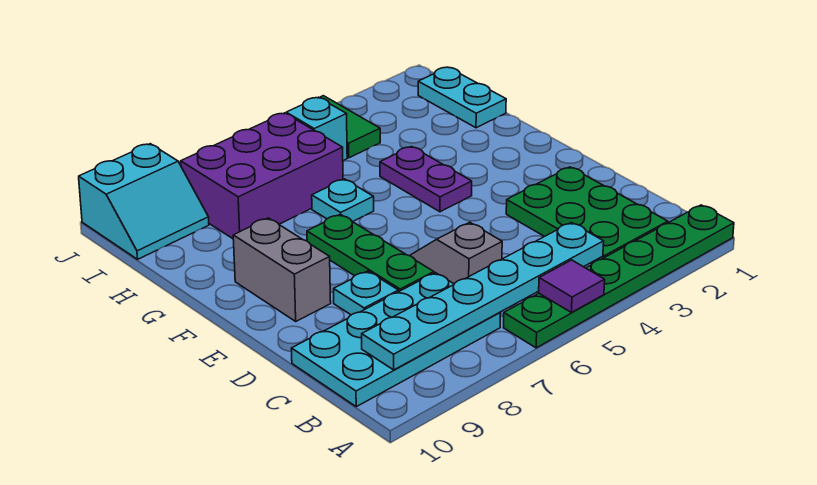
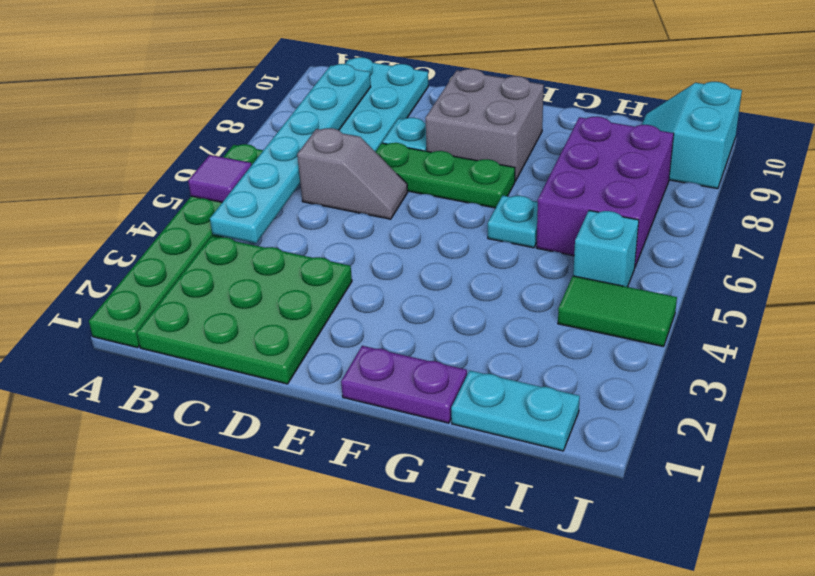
green plate B2:D3 level 1 -> green plate B1:D3 level 1
grey brick E9:F9 level 1 -> grey brick E8:F9 level 1
purple plate F4:G4 level 1 -> purple plate F1:G1 level 1

